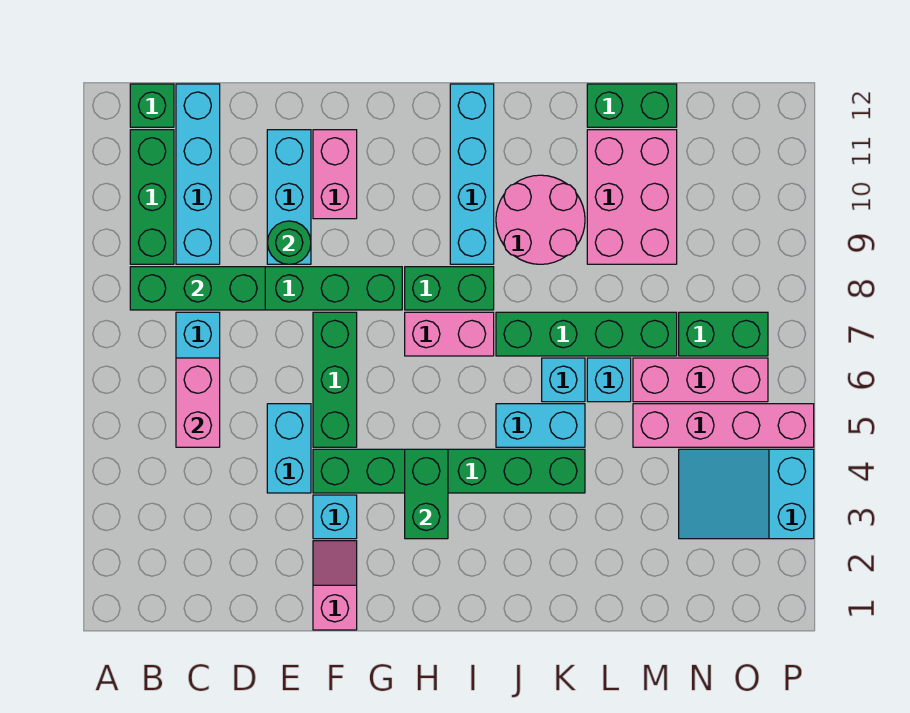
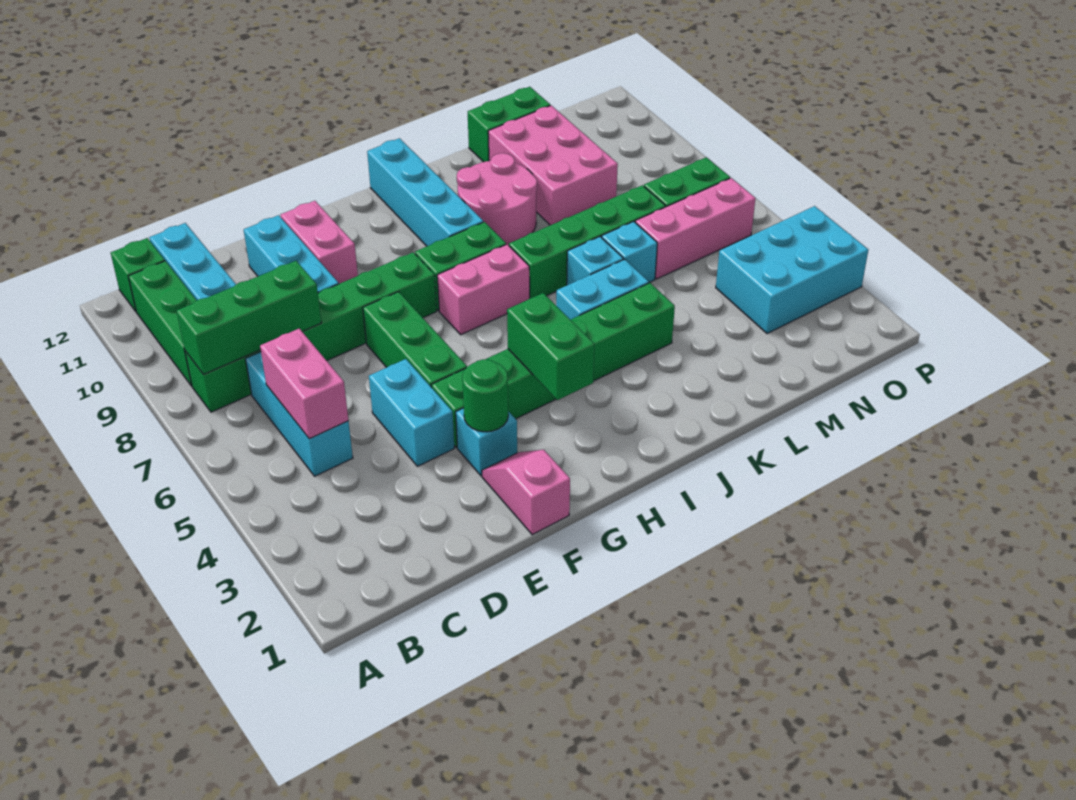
green round brick E9 level 2 -> green round brick F3 level 2
pink brick M5:P5 level 1 -> none
cyan slope N3:P4 level 1 top P -> cyan brick N3:P4 level 1

